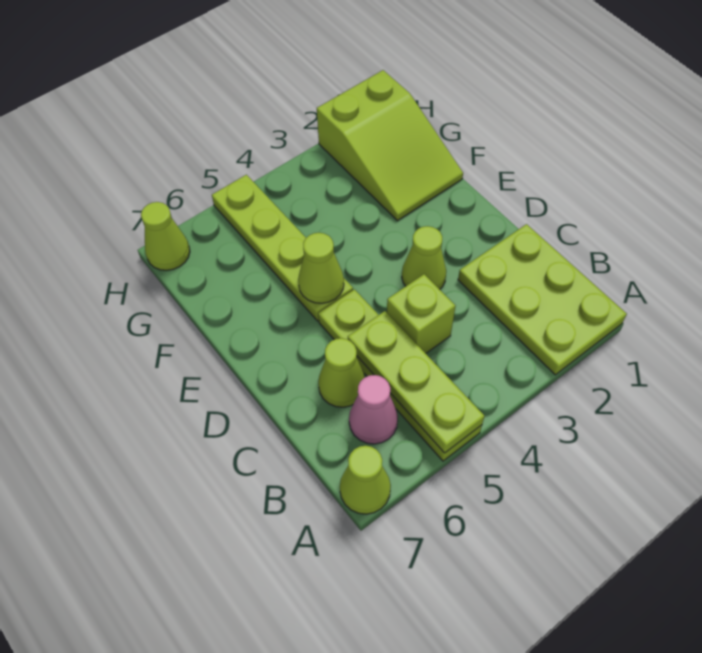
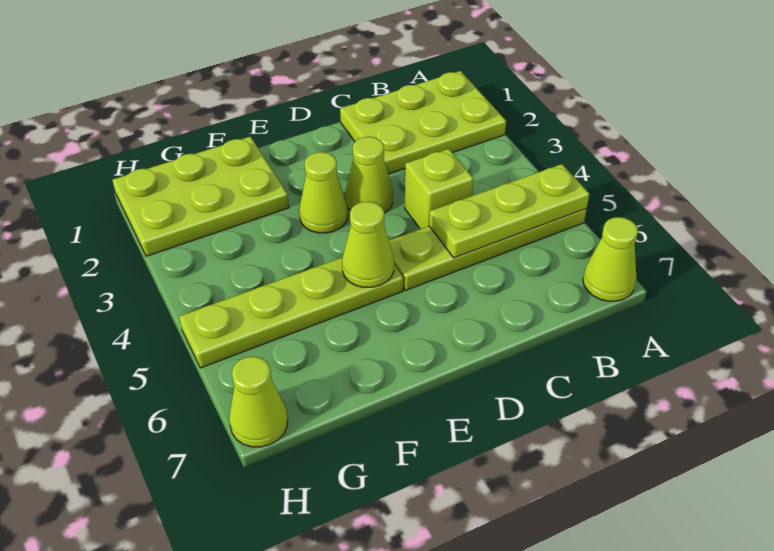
pink cone B6 level 1 -> none
lime cone C6 level 1 -> lime cone E3 level 1
lime slope F1:H2 level 1 top H -> lime plate F1:H2 level 1

